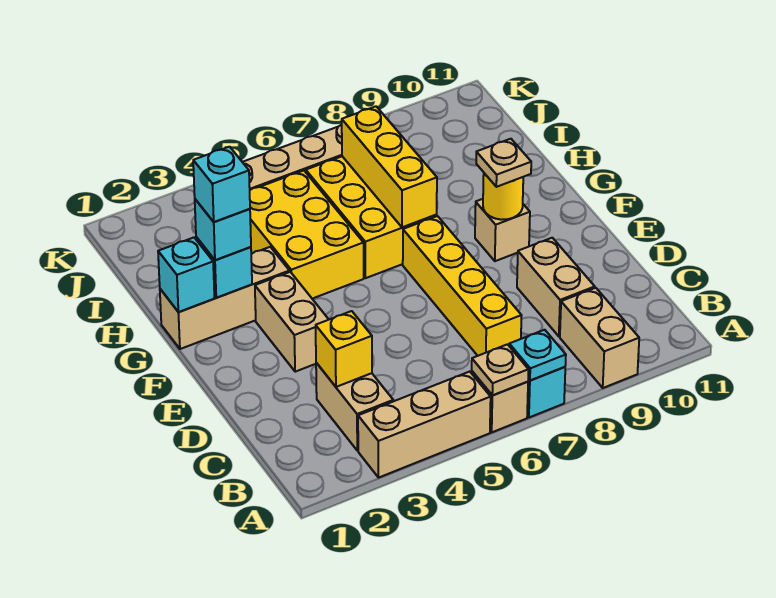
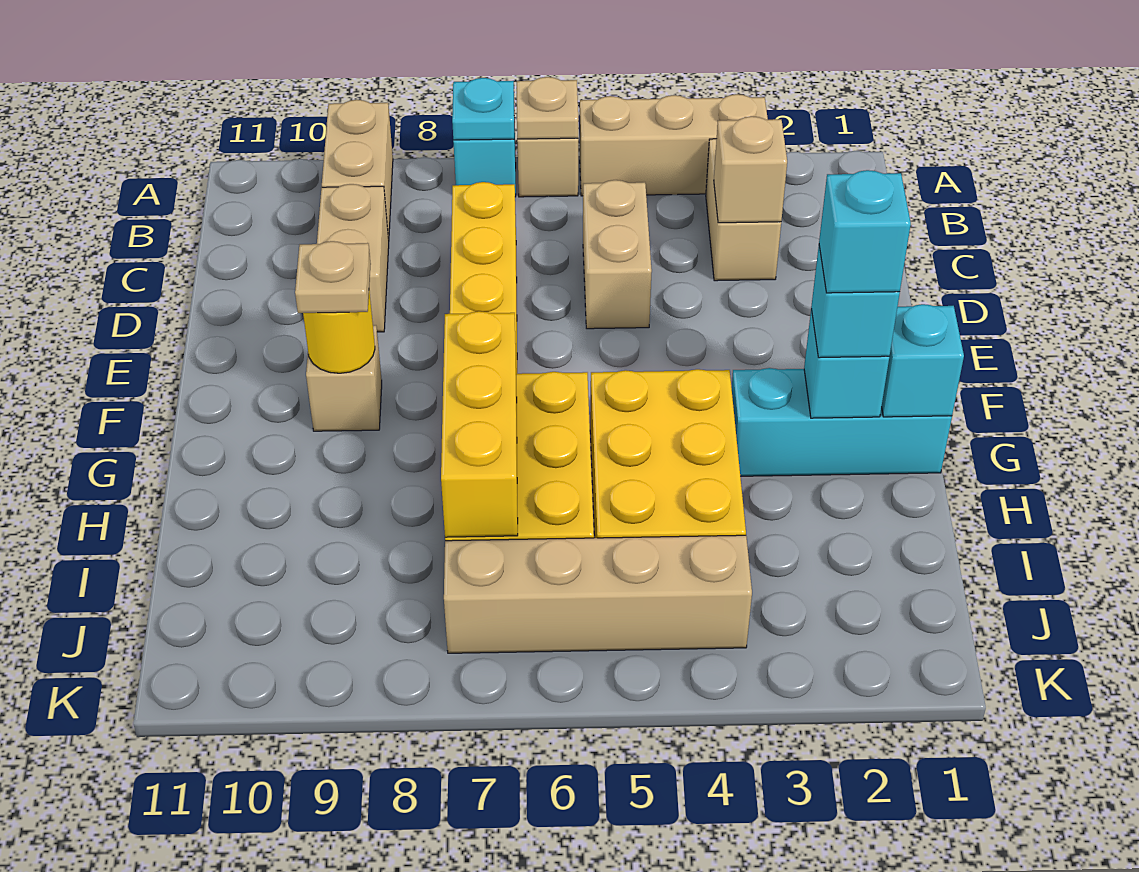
yellow brick C3 level 2 -> tan brick C3 level 2
tan brick E3:F3 level 1 -> tan brick C5:D5 level 1
tan brick G1:G3 level 1 -> cyan brick G1:G3 level 1

